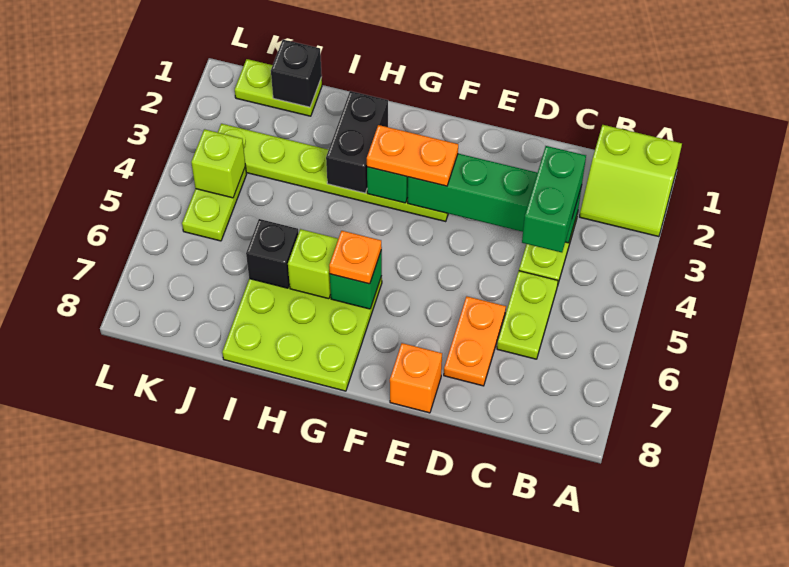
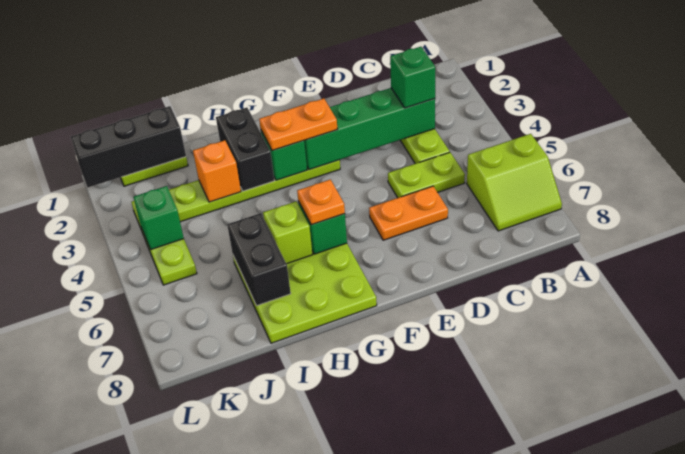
lime slope A1:B2 level 1 top 1 -> lime slope A6:B7 level 1 top 6
green brick C3:C4 level 3 -> green brick C3 level 3
lime plate C5:C6 level 1 -> lime plate C5:D5 level 1
orange plate D6:D7 level 1 -> orange plate D6:E6 level 1
orange brick E8 level 1 -> orange brick I3 level 2
black brick I6 level 2 -> black brick I6:I7 level 2
black brick J1 level 2 -> black brick J1:L1 level 2
lime brick K4 level 2 -> green brick K4 level 2

